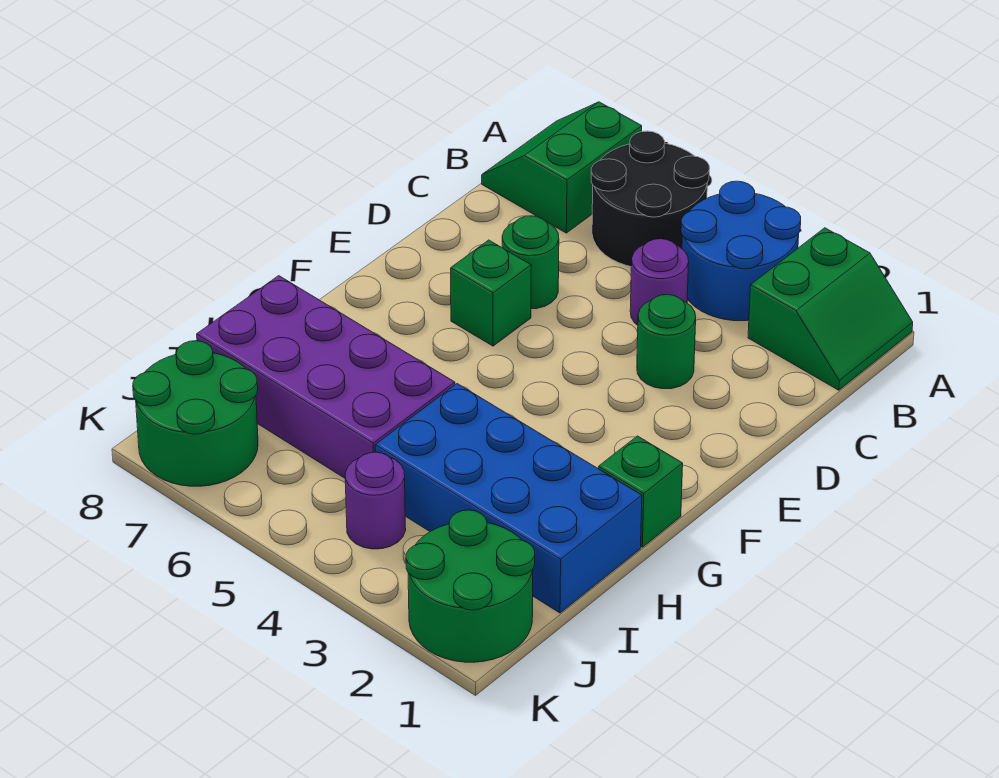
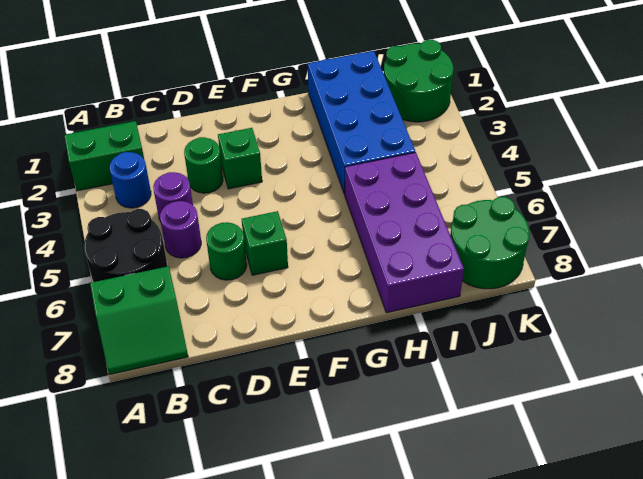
blue round brick A3:B4 level 1 -> blue round brick B3 level 1
green brick G1 level 1 -> green brick E3 level 1
purple round brick J4 level 1 -> purple round brick C5 level 1

